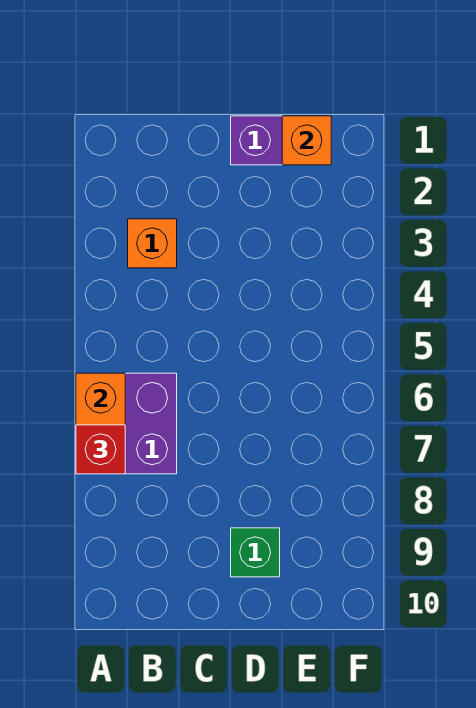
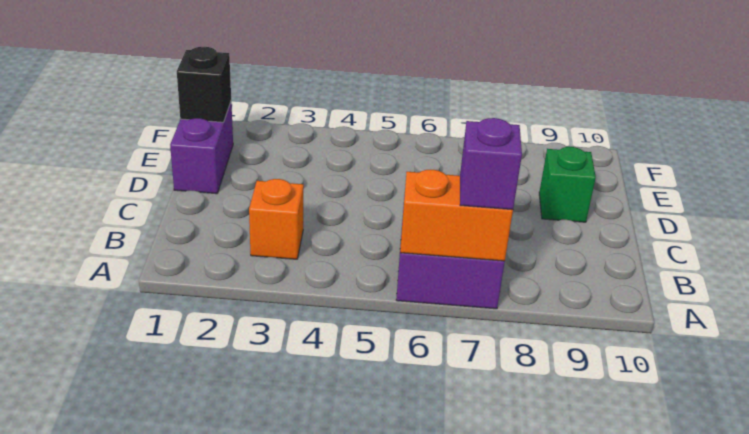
red brick A7 level 3 -> purple brick A7 level 3
orange brick E1 level 2 -> black brick E1 level 2

